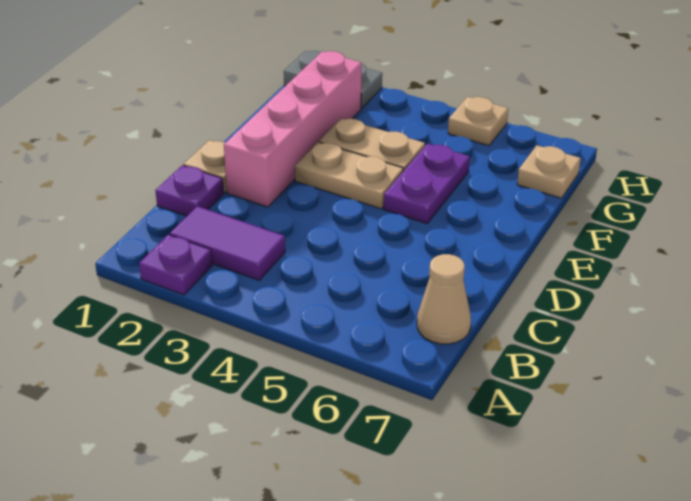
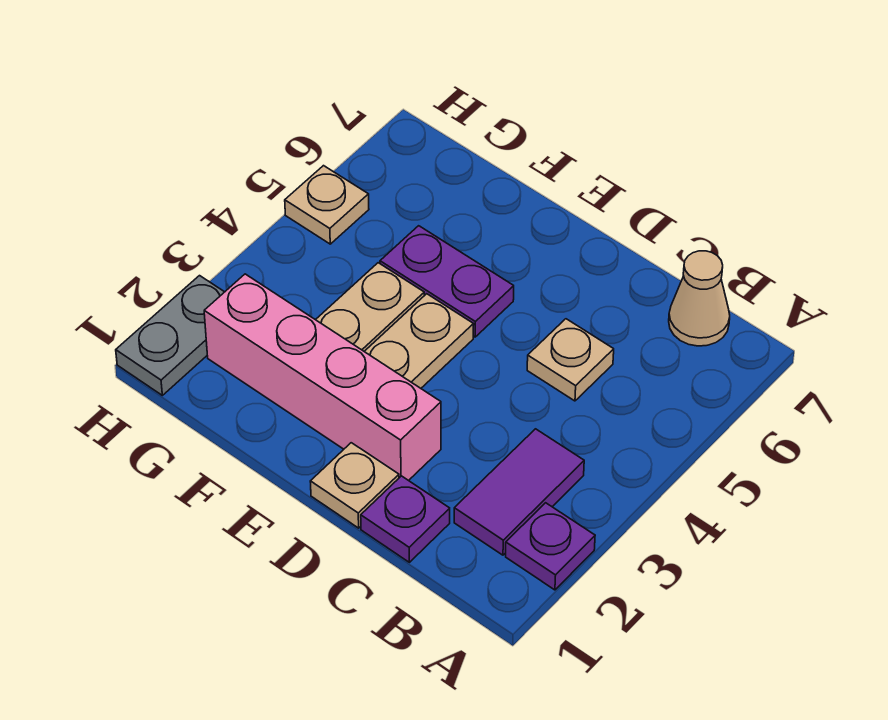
tan plate G7 level 1 -> tan plate C5 level 1

